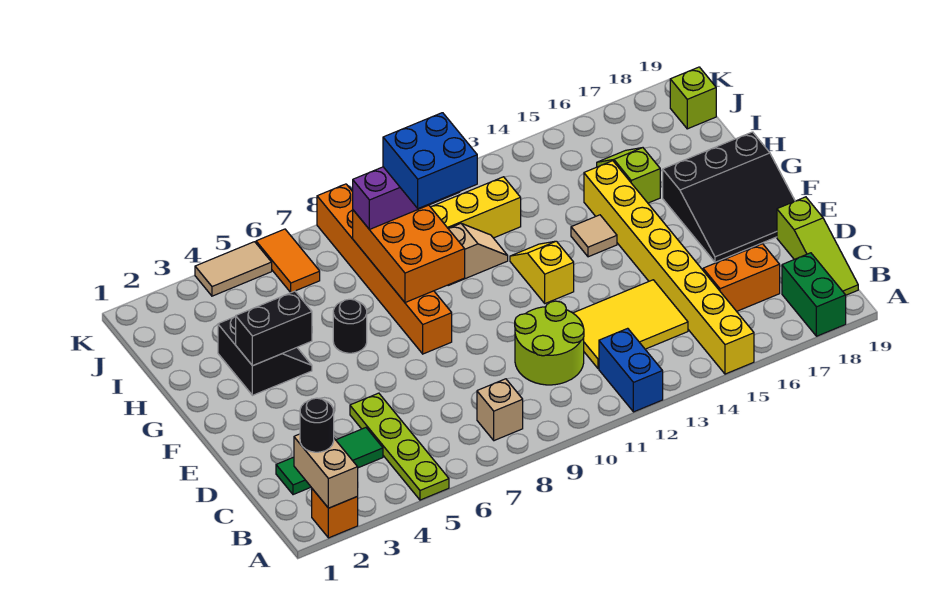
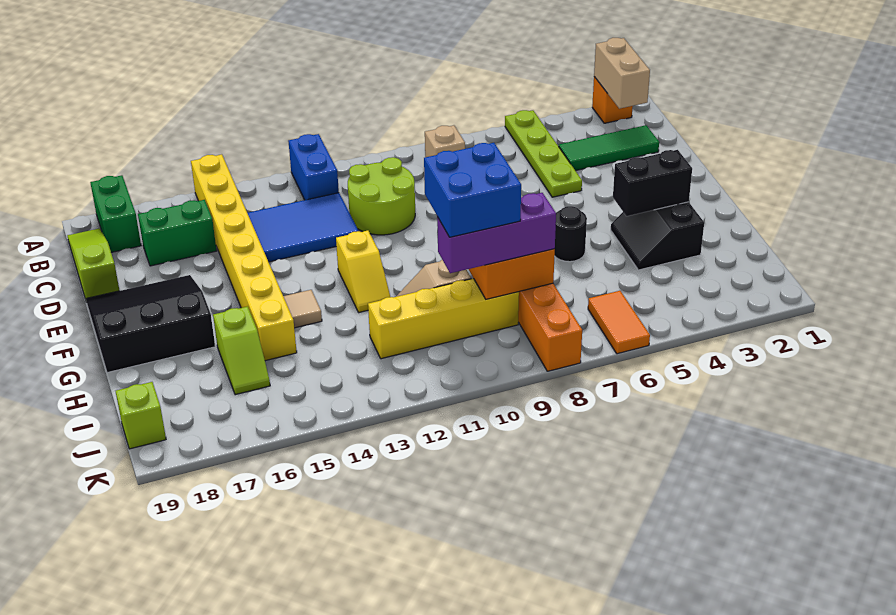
black round brick B2 level 3 -> none
yellow tile C12:D14 level 1 -> blue tile C12:D14 level 1
orange brick C16:C17 level 1 -> green brick C16:C17 level 1
tan tile K4:K5 level 1 -> none

